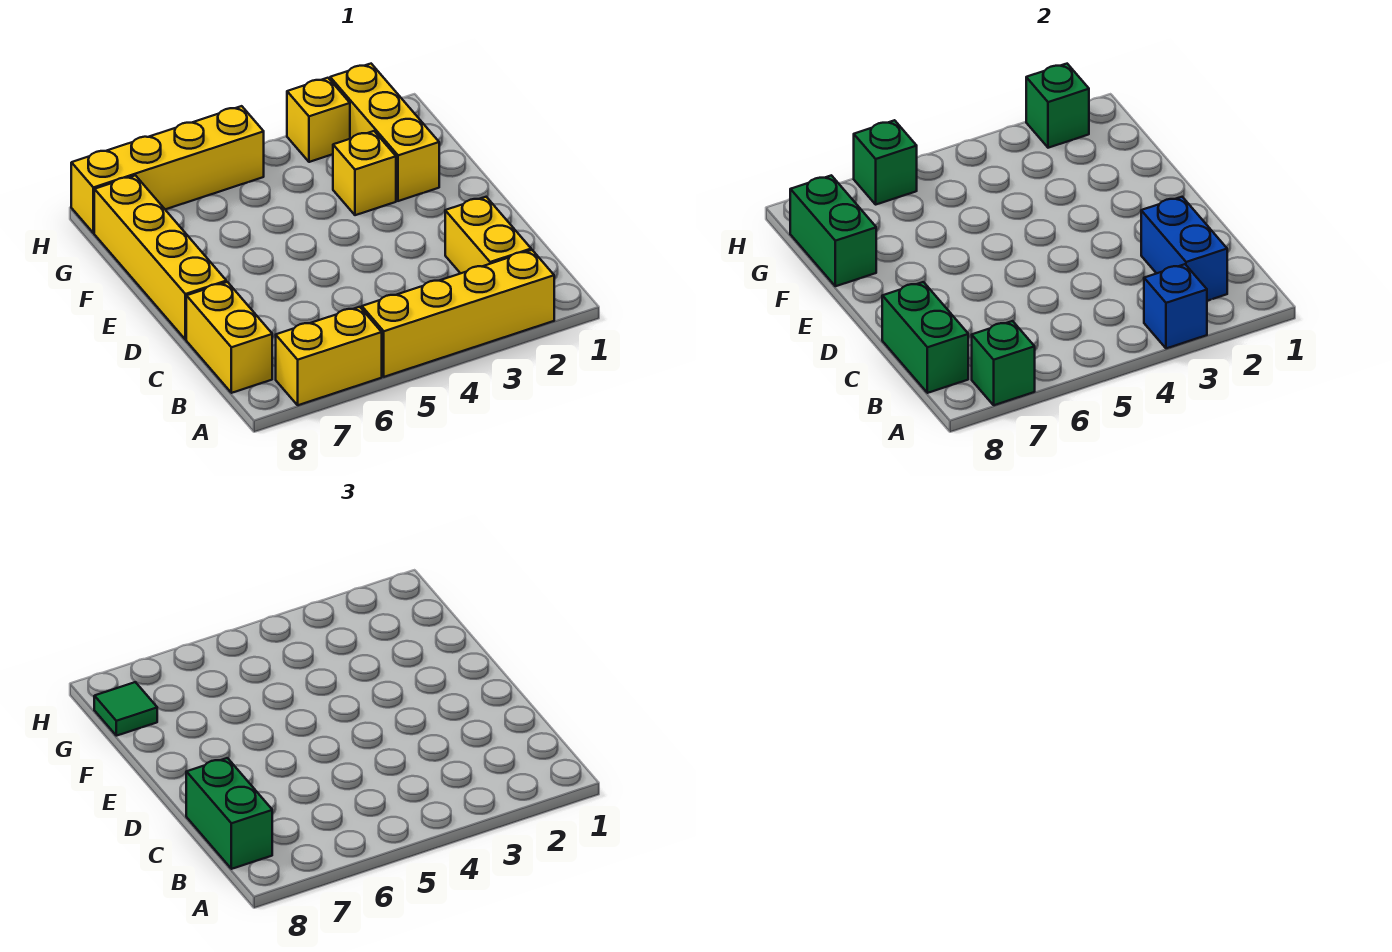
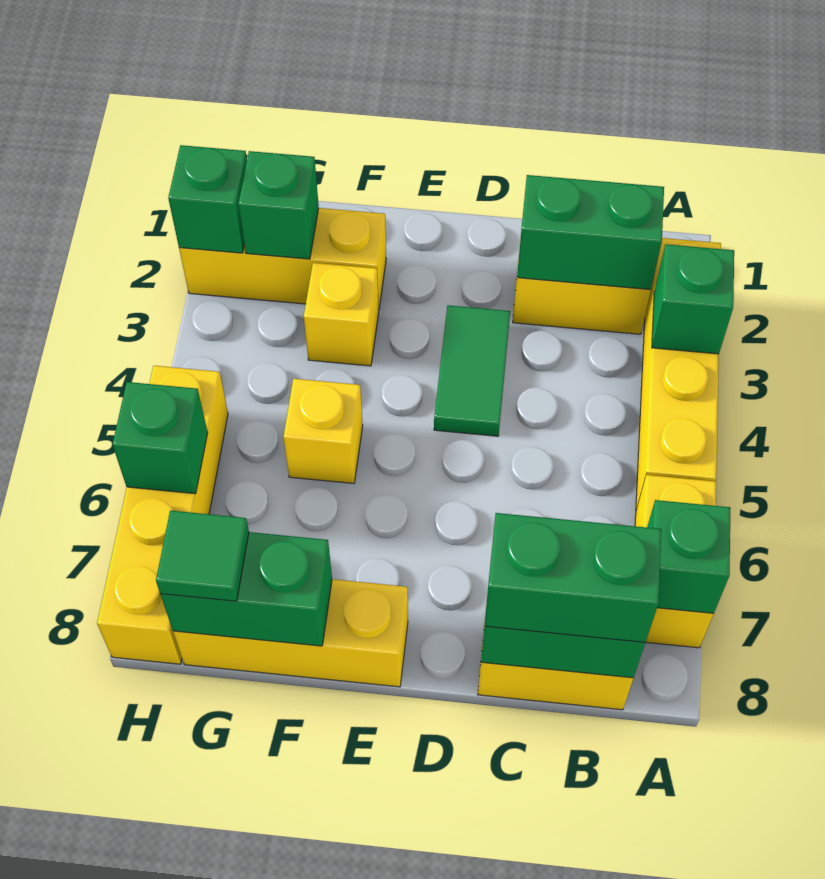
blue brick A3 level 2 -> green brick A3 level 2
blue brick B2:C2 level 2 -> green brick B2:C2 level 2
none -> green tile D3:D4 level 1
yellow brick D8:G8 level 1 -> yellow brick E8:G8 level 1
none -> green brick G2 level 2
yellow brick H3 level 1 -> yellow brick F5 level 1

